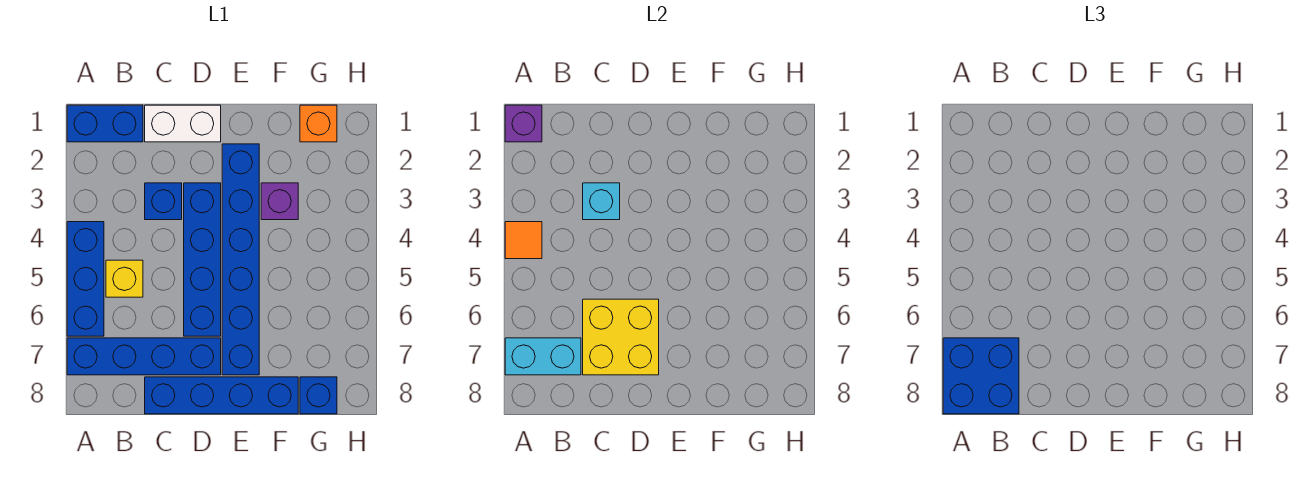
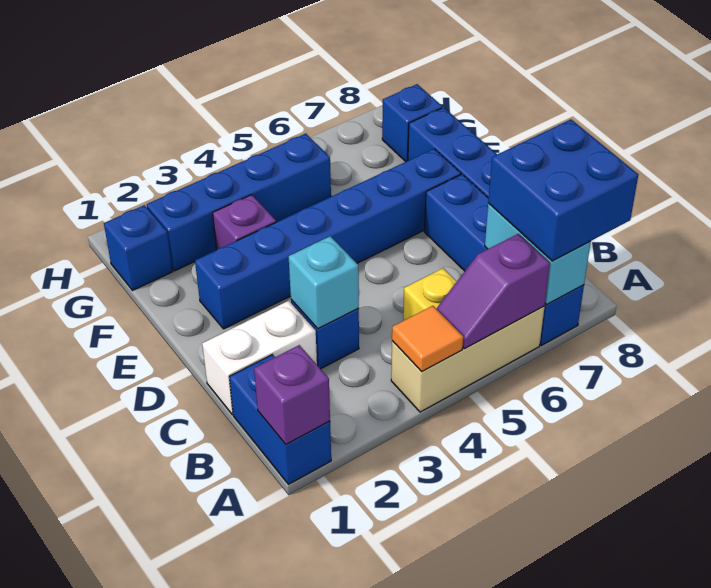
blue brick A4:A6 level 1 -> tan brick A4:A6 level 1
none -> purple slope A5:A6 level 2 top 6
white brick C1:D1 level 1 -> white brick C1:C2 level 1
yellow brick C6:D7 level 2 -> none
blue brick D3:D6 level 1 -> blue brick G2:G5 level 1
orange brick G1 level 1 -> blue brick G1 level 1

